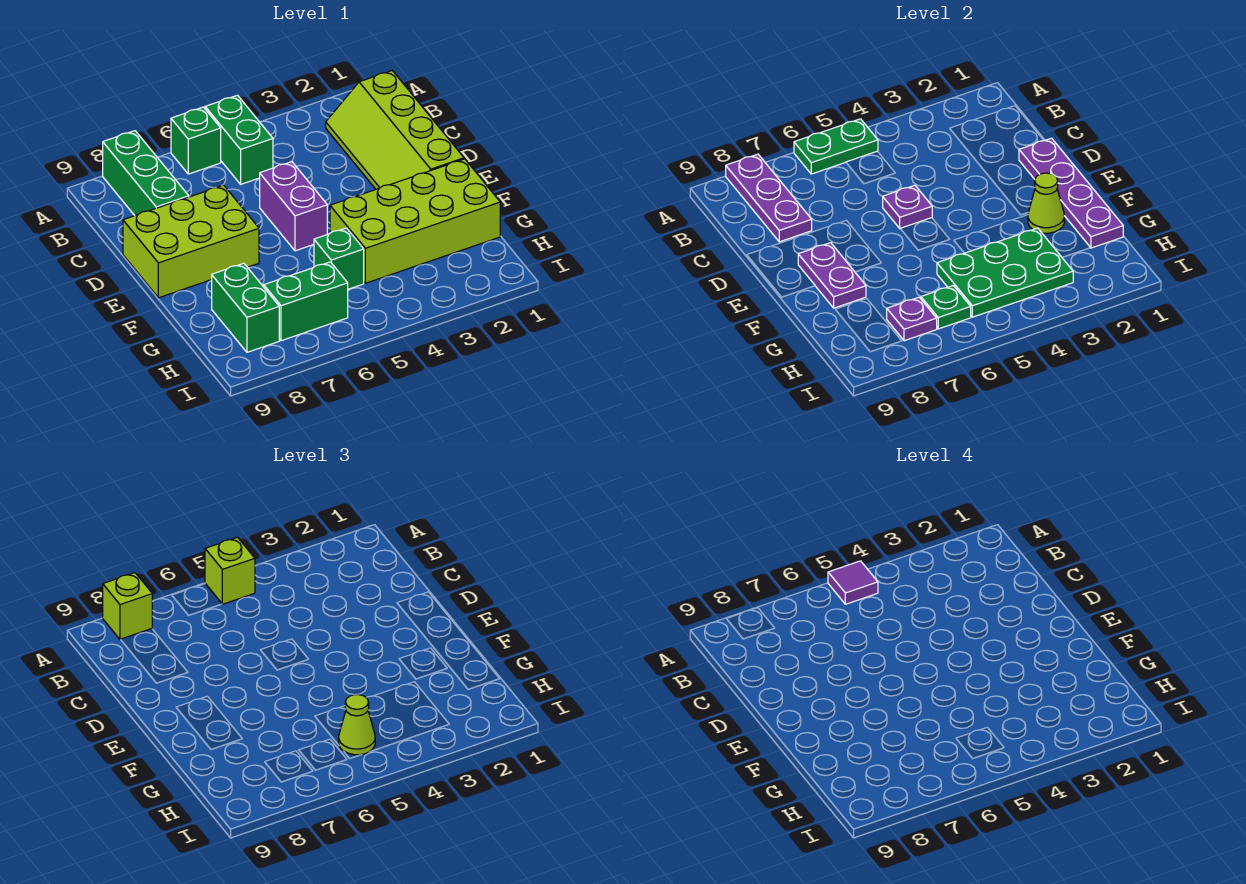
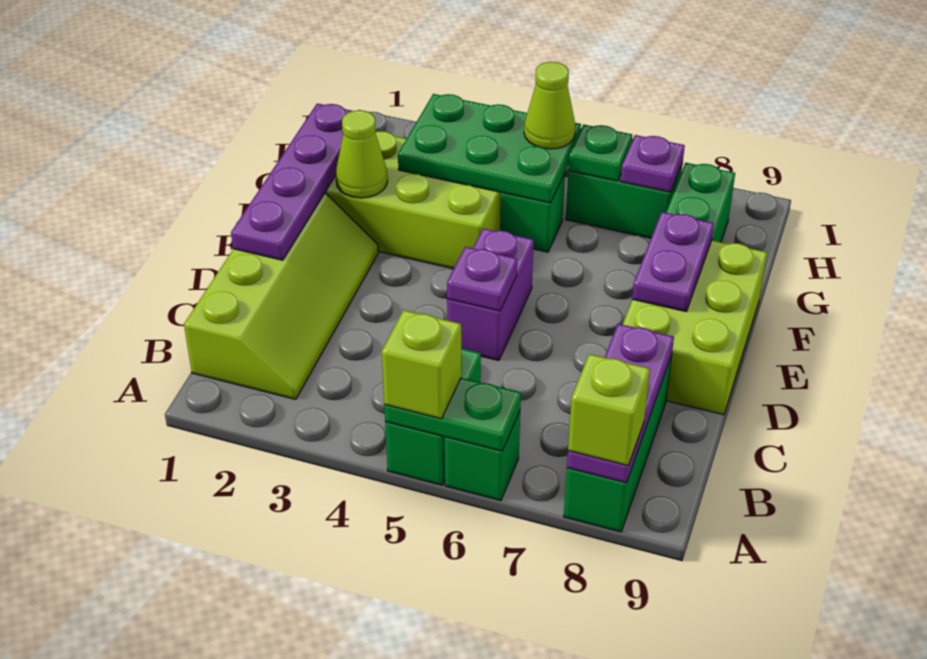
purple tile A5 level 4 -> none
lime brick D7:E9 level 1 -> lime brick D8:F9 level 1

